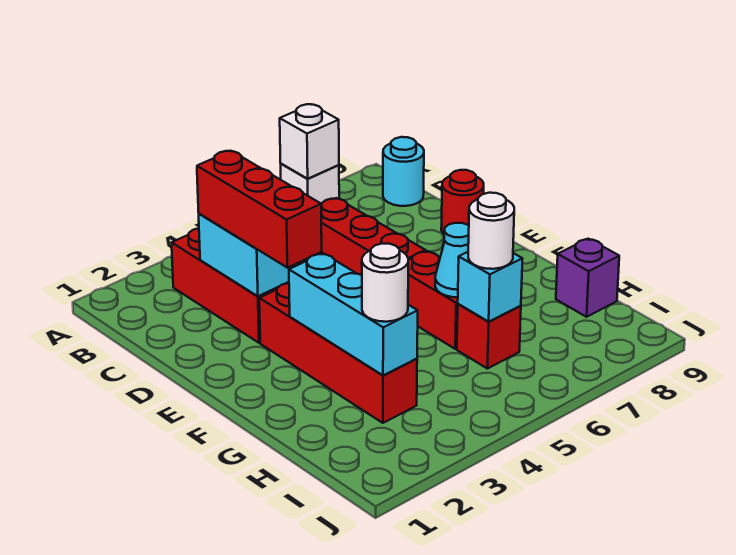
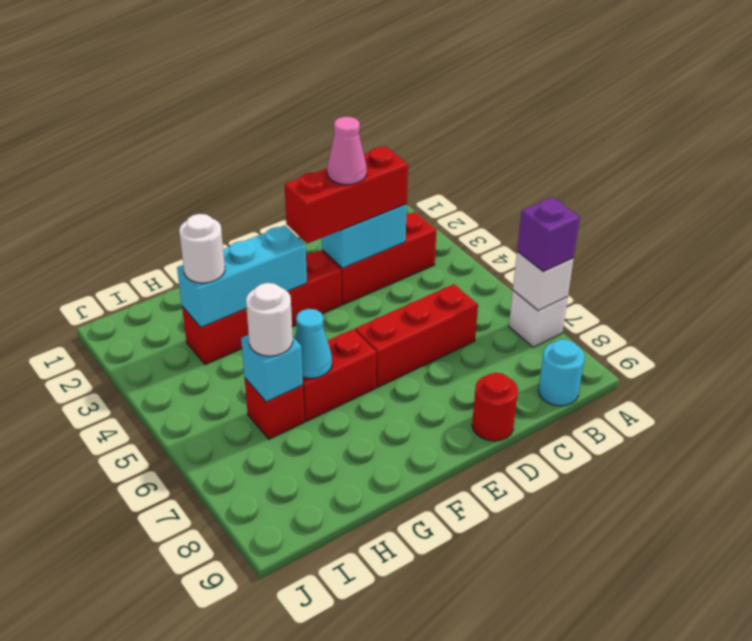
none -> pink cone D3 level 4
purple brick H9 level 1 -> purple brick A7 level 3

